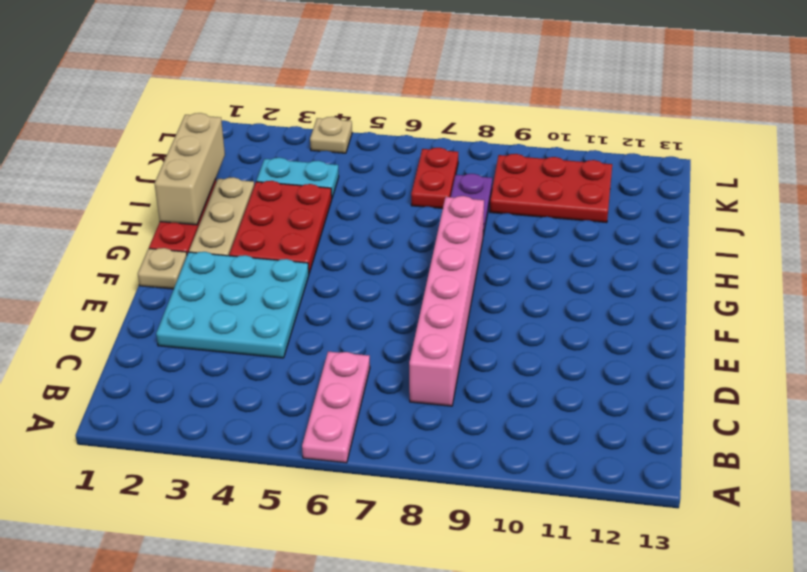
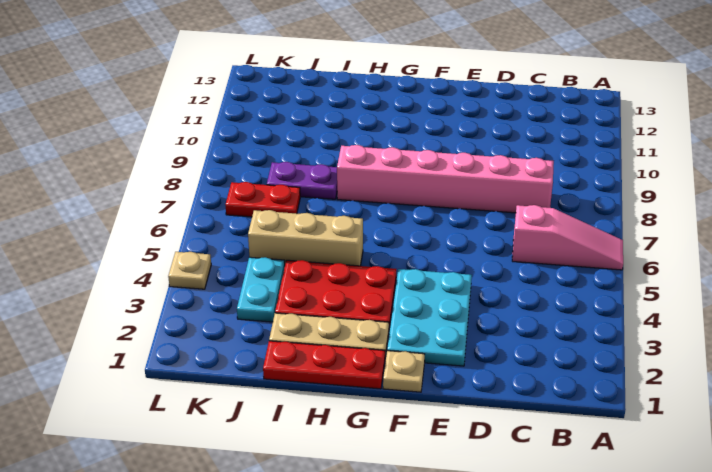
pink plate A6:C6 level 1 -> pink slope A6:C6 level 1 top C
cyan plate D2:F4 level 1 -> cyan plate E2:F4 level 1
tan brick H1:J1 level 2 -> tan brick H5:J5 level 1
red plate J9:K11 level 1 -> none

